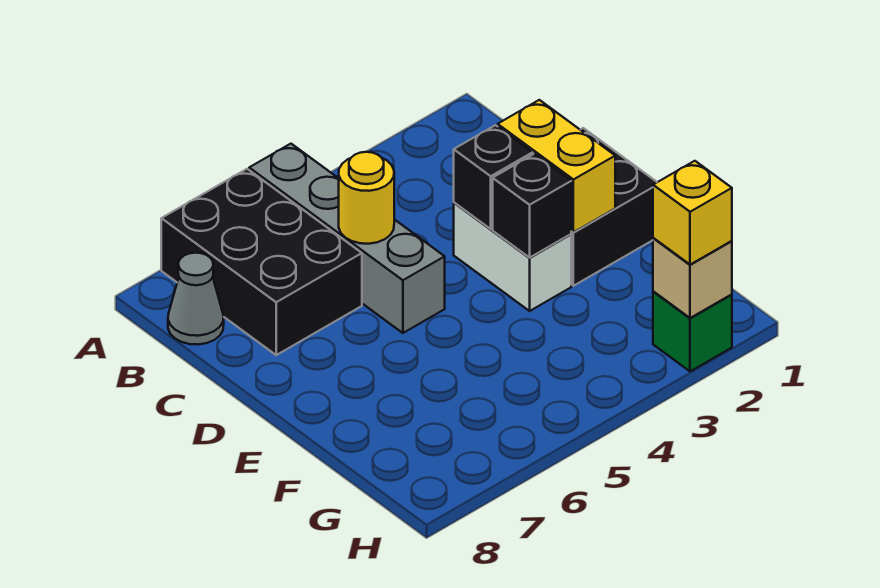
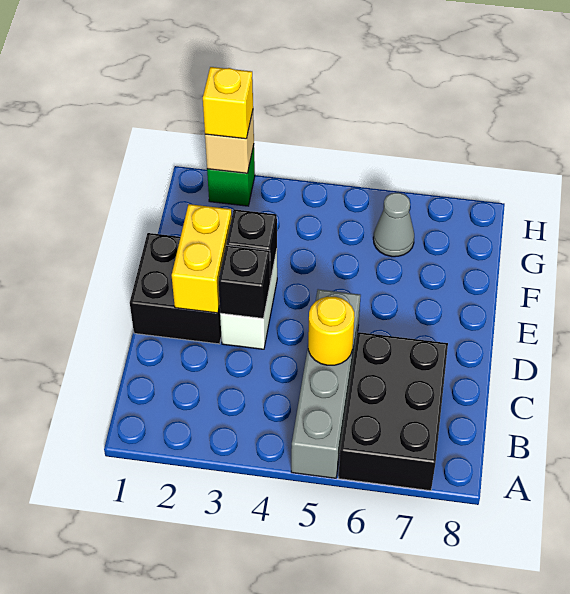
grey cone B8 level 1 -> grey cone G6 level 1

